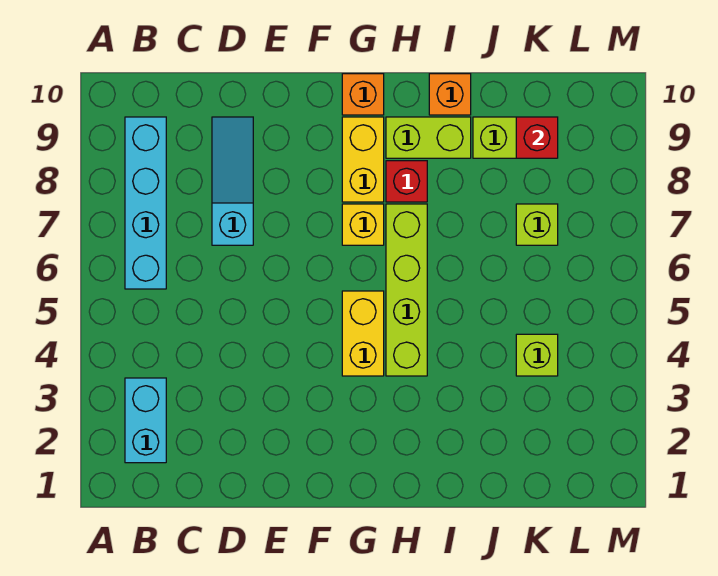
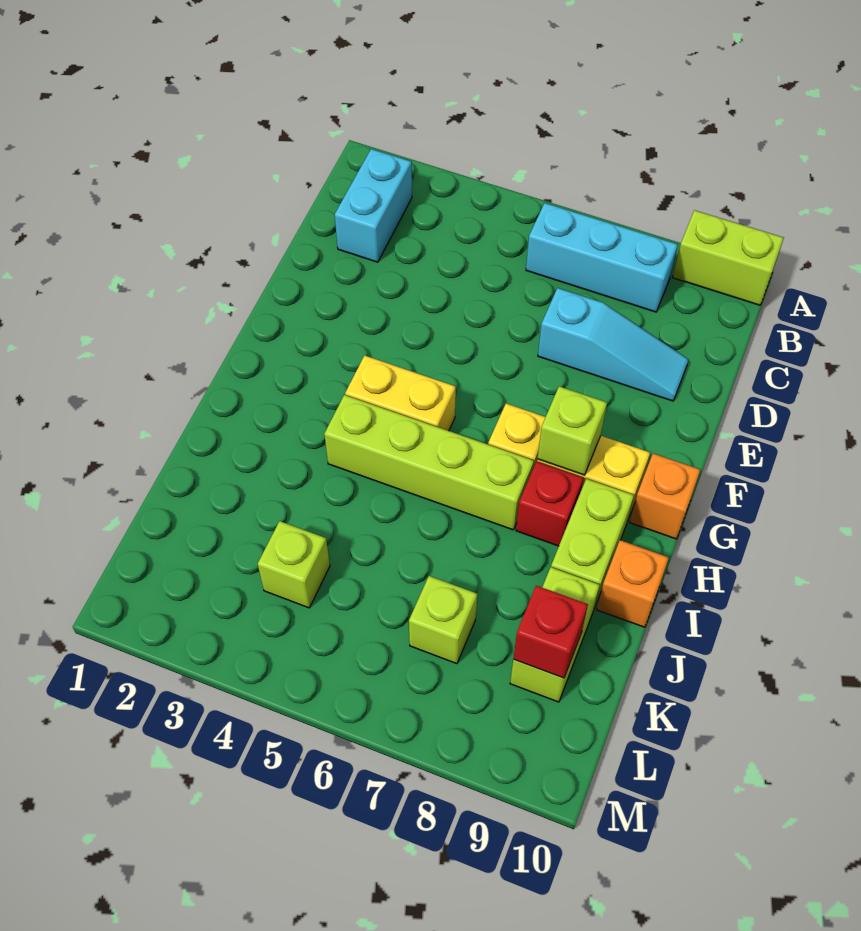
none -> lime brick A9:A10 level 1
cyan brick B2:B3 level 1 -> cyan brick B2:C2 level 1
cyan brick B6:B9 level 1 -> cyan brick B6:B8 level 1
none -> lime brick G8 level 2

